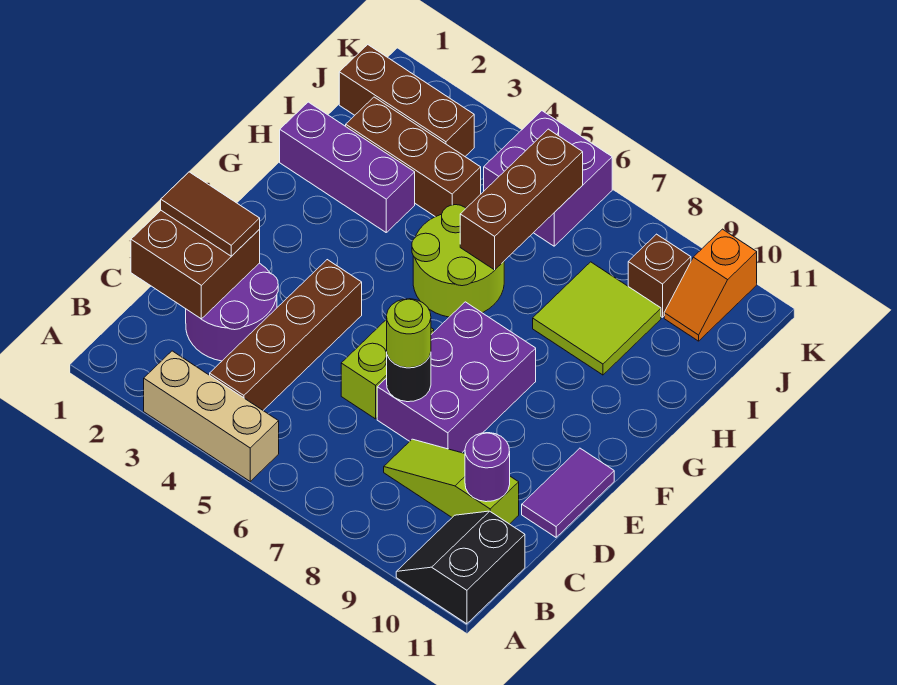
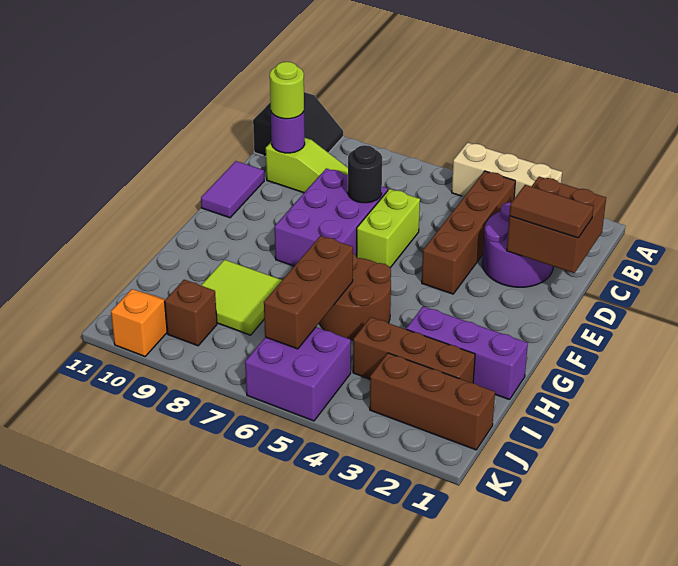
lime round brick D7 level 3 -> lime round brick C10 level 3
lime round brick G5:H6 level 1 -> brown round brick G5:H6 level 1

